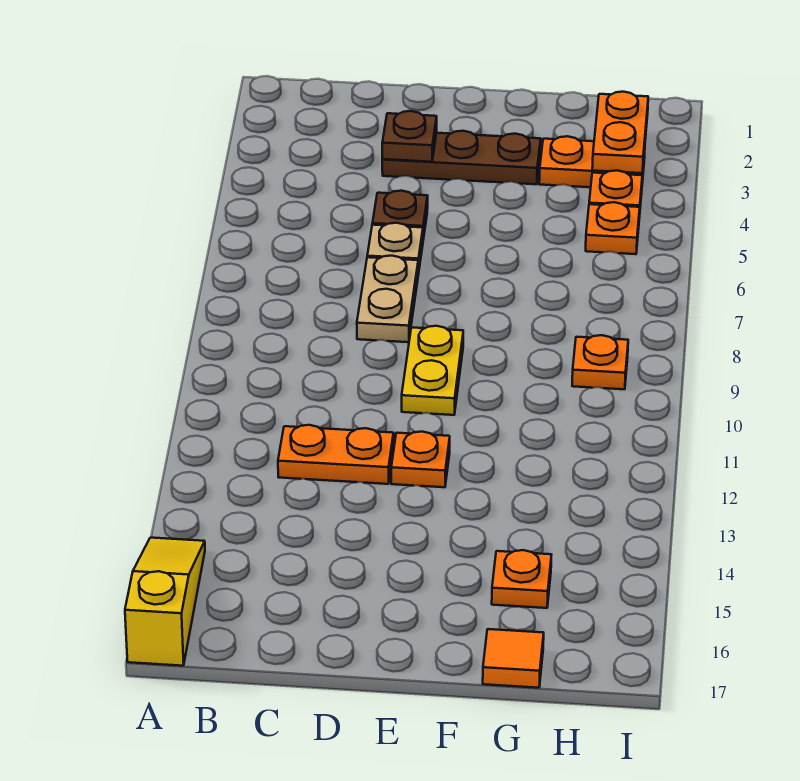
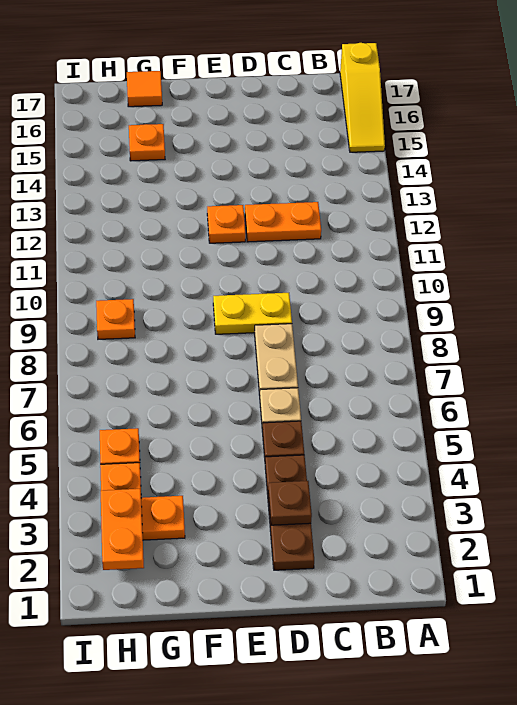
brown plate D3:F3 level 1 -> brown plate D2:D4 level 1
yellow plate E9:E10 level 1 -> yellow plate D9:E9 level 1

